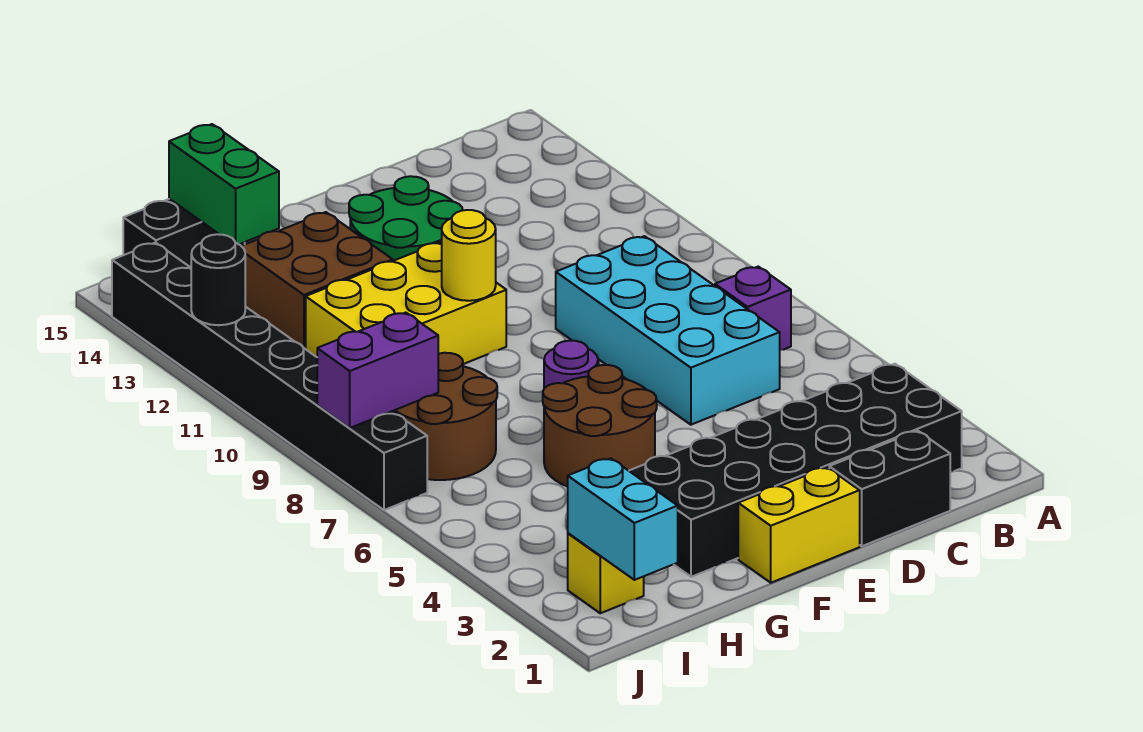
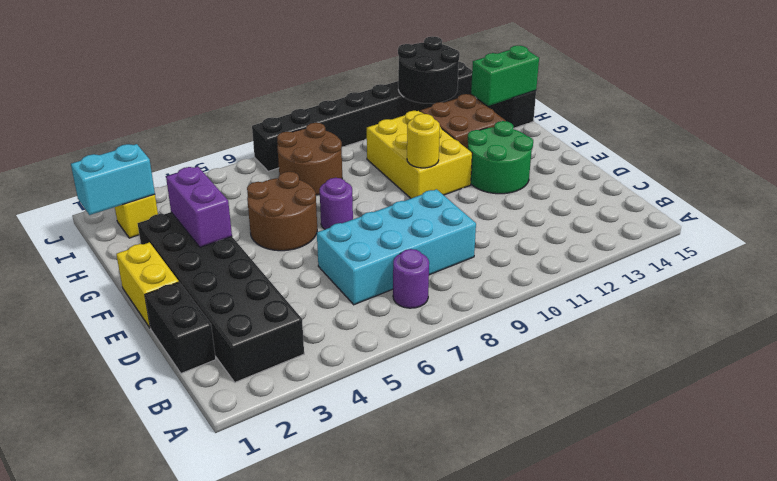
purple brick B7 level 1 -> purple round brick B7 level 1
purple brick I8:J8 level 2 -> purple brick F3:G3 level 2
black round brick J12 level 2 -> black round brick I12:J13 level 2

